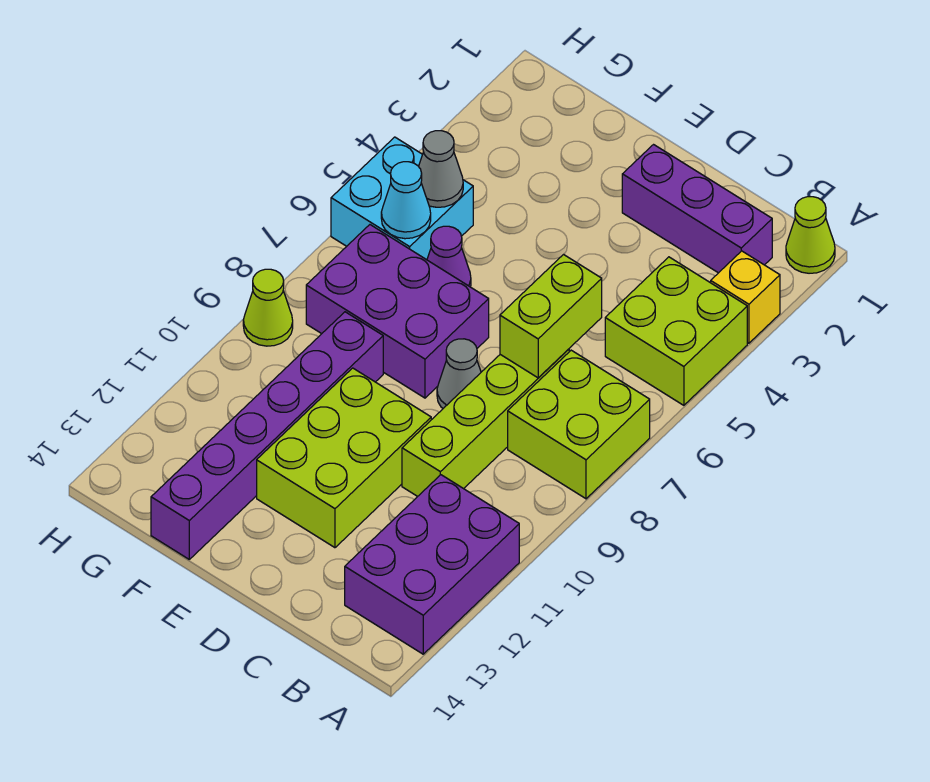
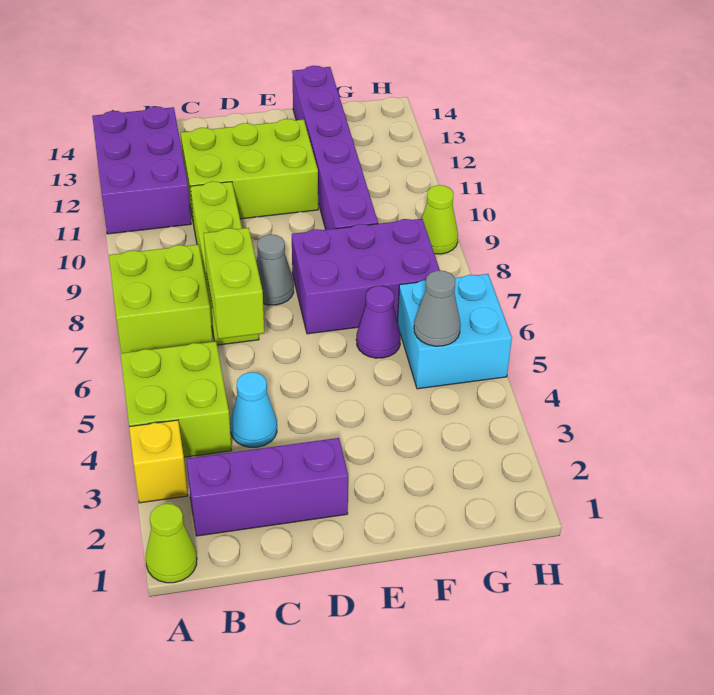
lime brick D10:E12 level 1 -> lime brick C11:E12 level 1
cyan cone G6 level 2 -> cyan cone C4 level 1

